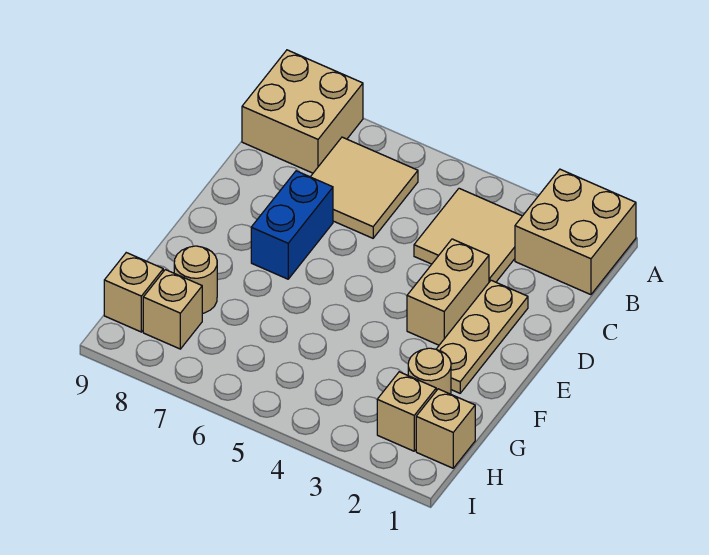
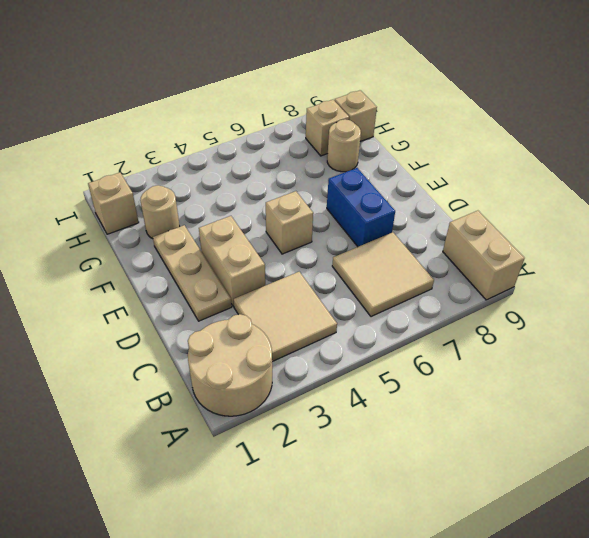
tan brick A1:B2 level 1 -> tan round brick A1:B2 level 1
tan brick A8:B9 level 1 -> tan brick A9:B9 level 1
tan brick H2 level 1 -> tan brick E5 level 1

